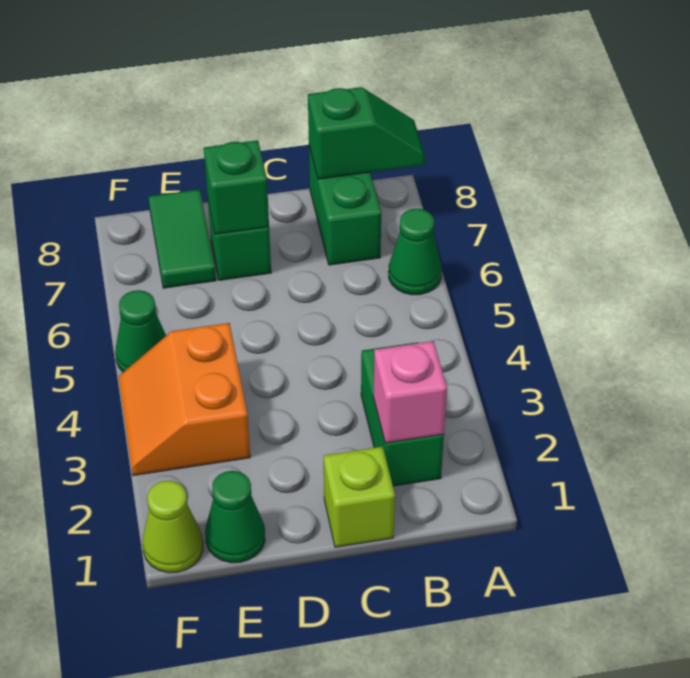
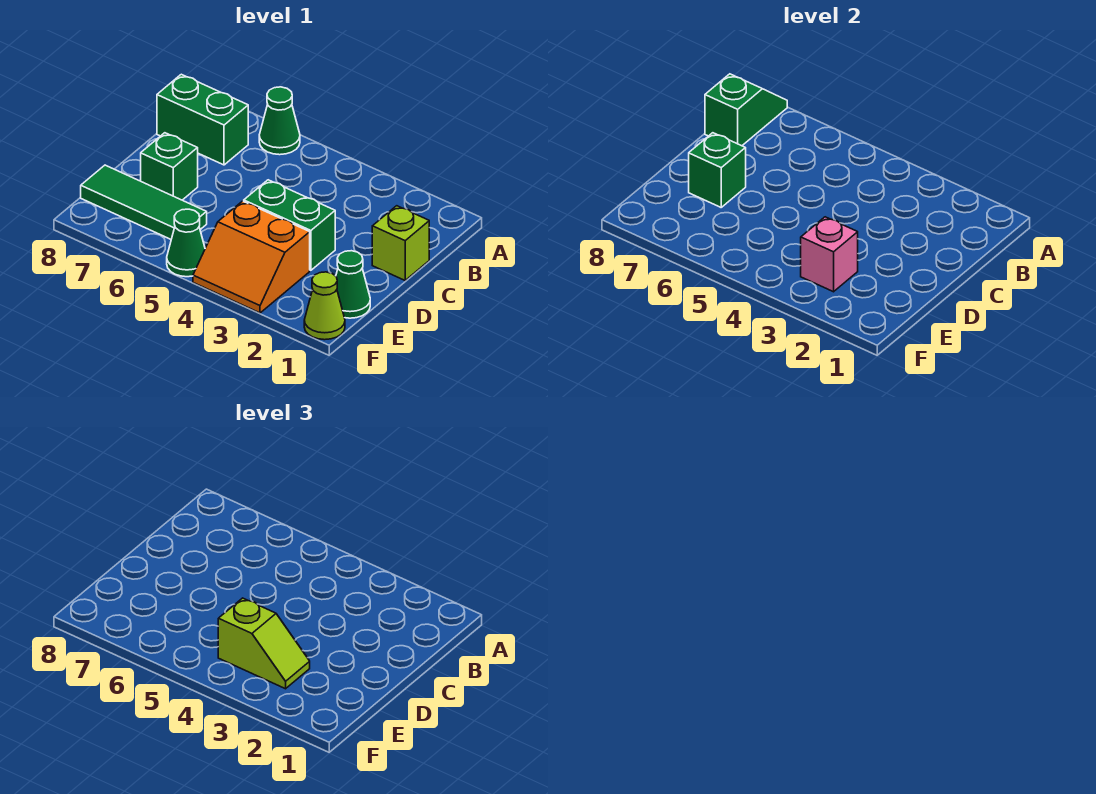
green brick B2:B3 level 1 -> green brick D3:D4 level 1
pink brick B2 level 2 -> pink brick E3 level 2
none -> lime slope E3:E4 level 3 top 4
green tile E7:E8 level 1 -> green tile E6:E8 level 1

